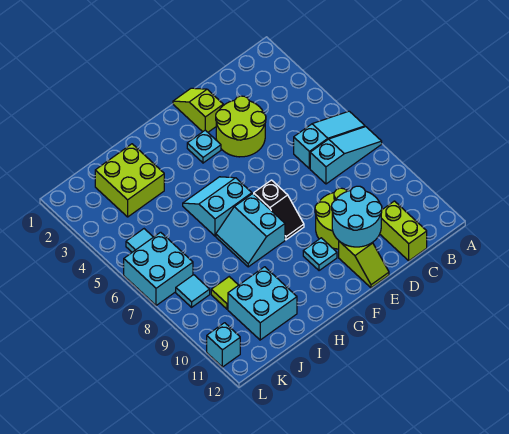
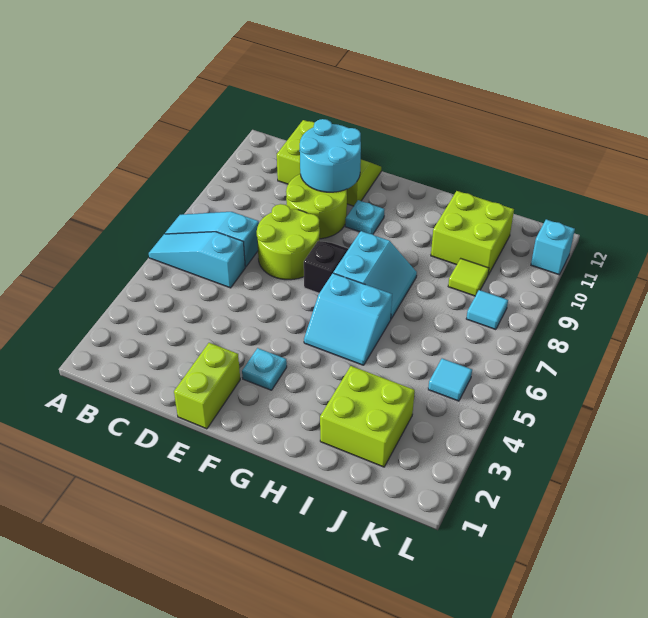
lime round brick D3:E4 level 1 -> lime round brick D7:E8 level 1
lime slope E1:E2 level 1 top 2 -> lime brick E1:E2 level 1
cyan brick I10:J11 level 1 -> lime brick I10:J11 level 1
cyan brick K6:L7 level 1 -> none

